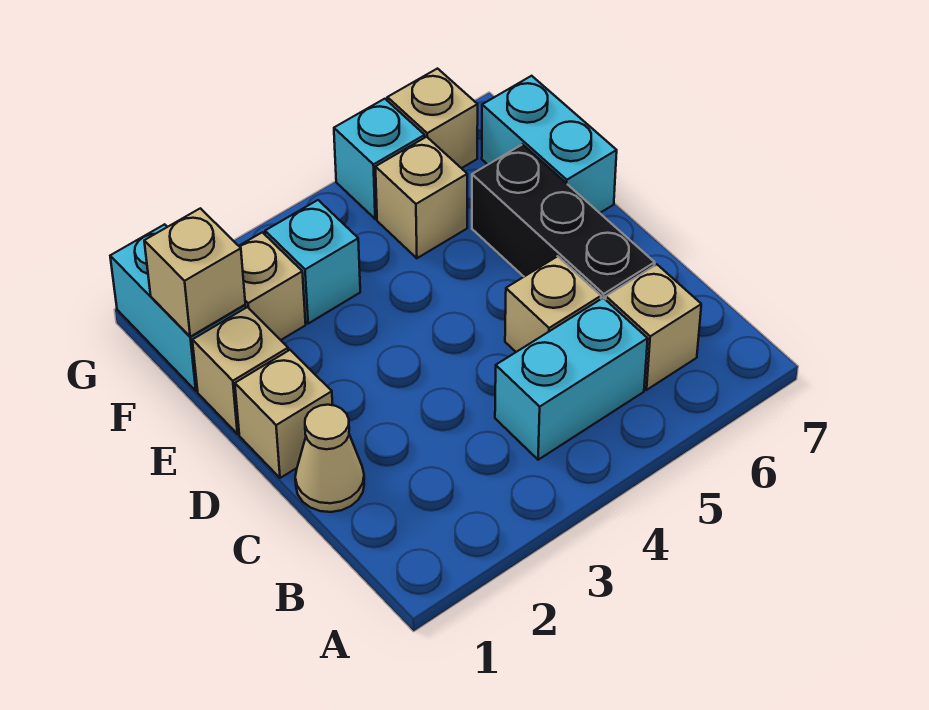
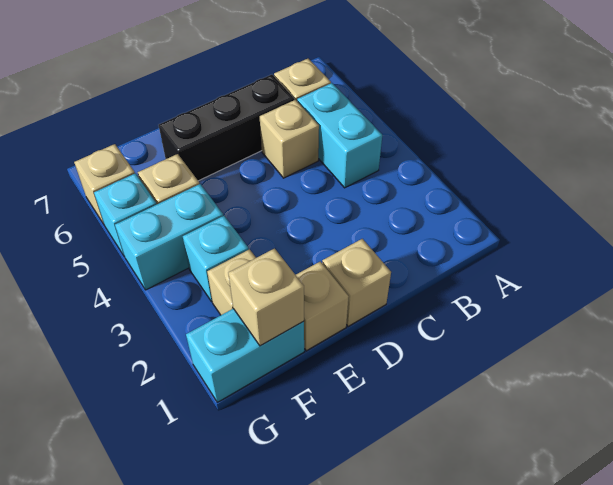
tan cone C1 level 1 -> none
cyan brick E7:F7 level 1 -> cyan brick F4:G4 level 1

